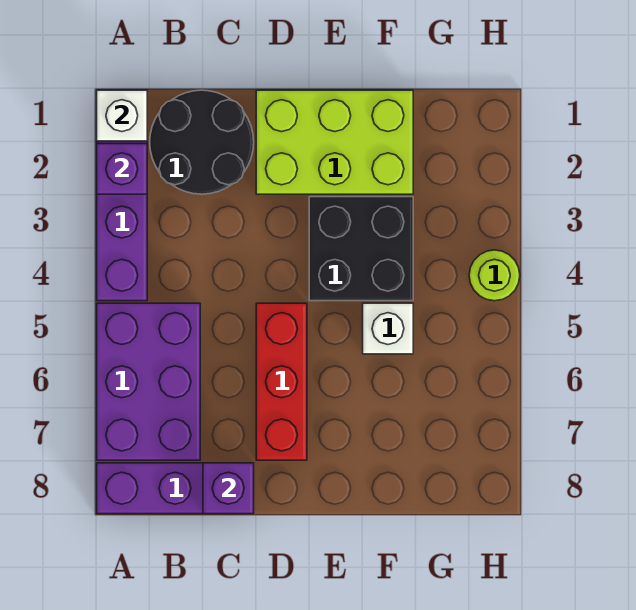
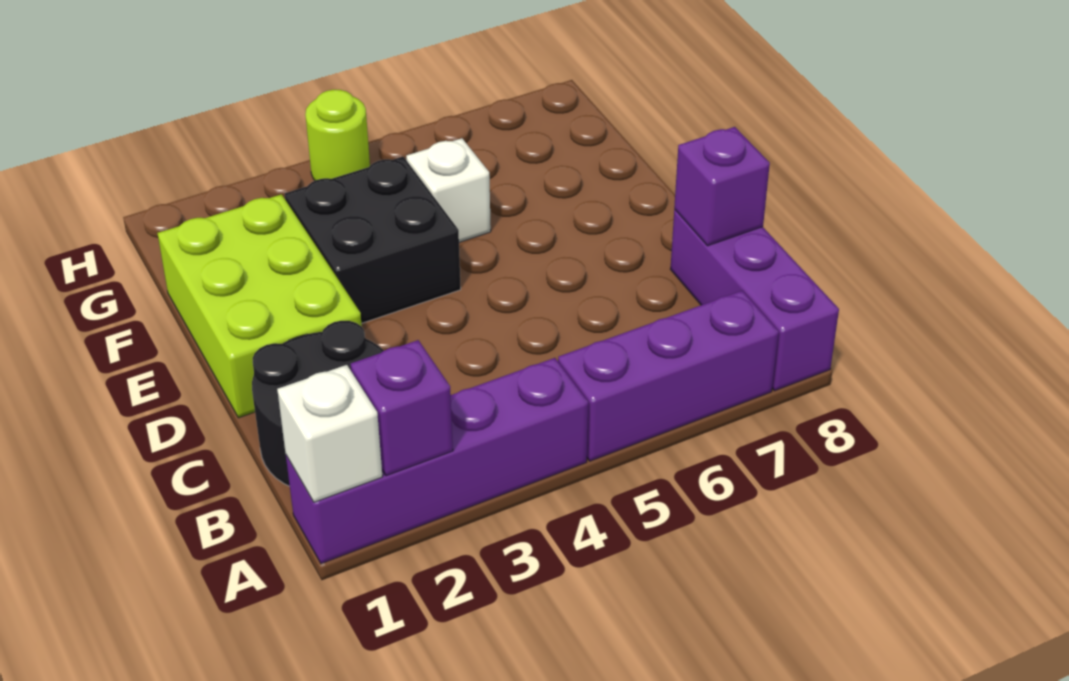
purple brick A5:B7 level 1 -> purple brick A5:A7 level 1
red brick D5:D7 level 1 -> none

